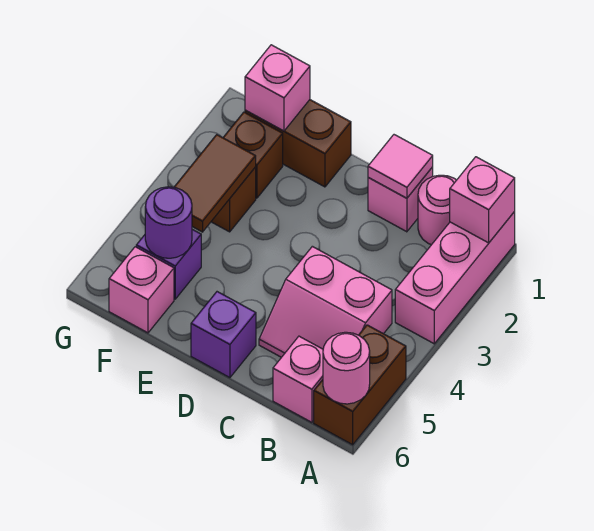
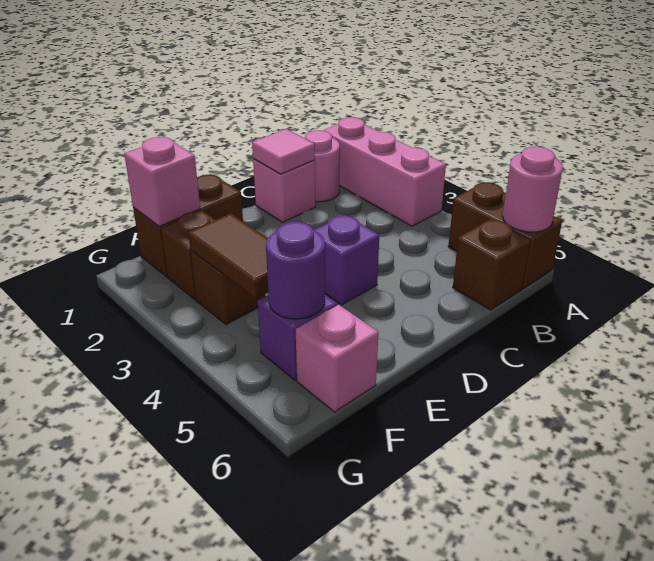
pink brick A1 level 2 -> none
pink slope B4:C5 level 1 top 4 -> none
pink brick B6 level 1 -> brown brick B6 level 1
purple brick D6 level 1 -> purple brick D4 level 1

